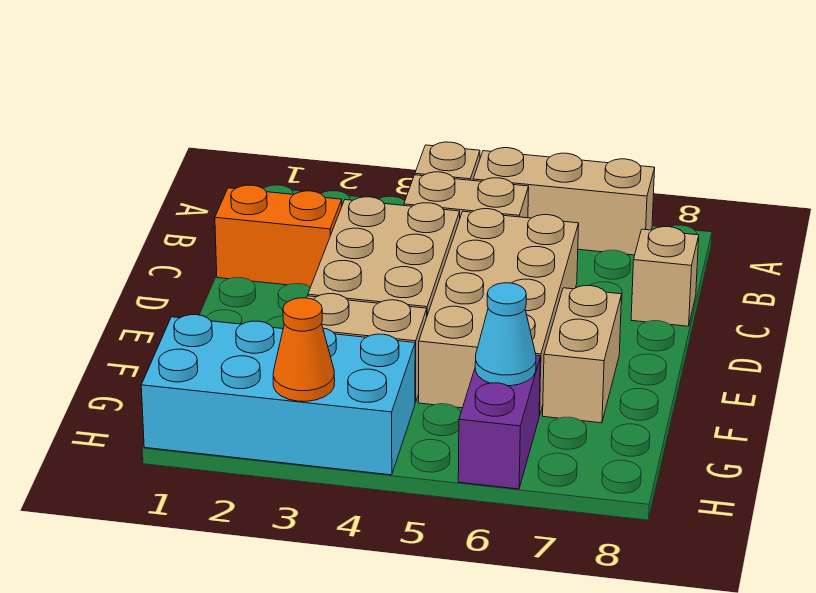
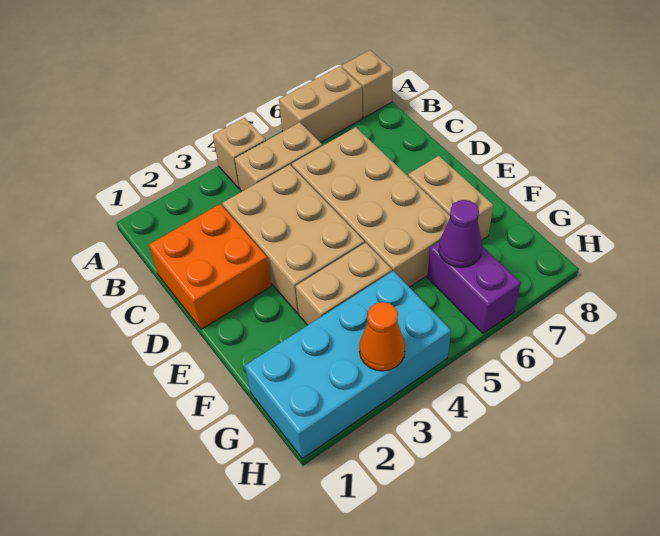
tan brick A5:A7 level 1 -> tan brick A6:A7 level 1
orange brick C1:C2 level 1 -> orange brick C1:D2 level 1
tan brick C8 level 1 -> tan brick A8 level 1
cyan cone G6 level 2 -> purple cone G6 level 2

